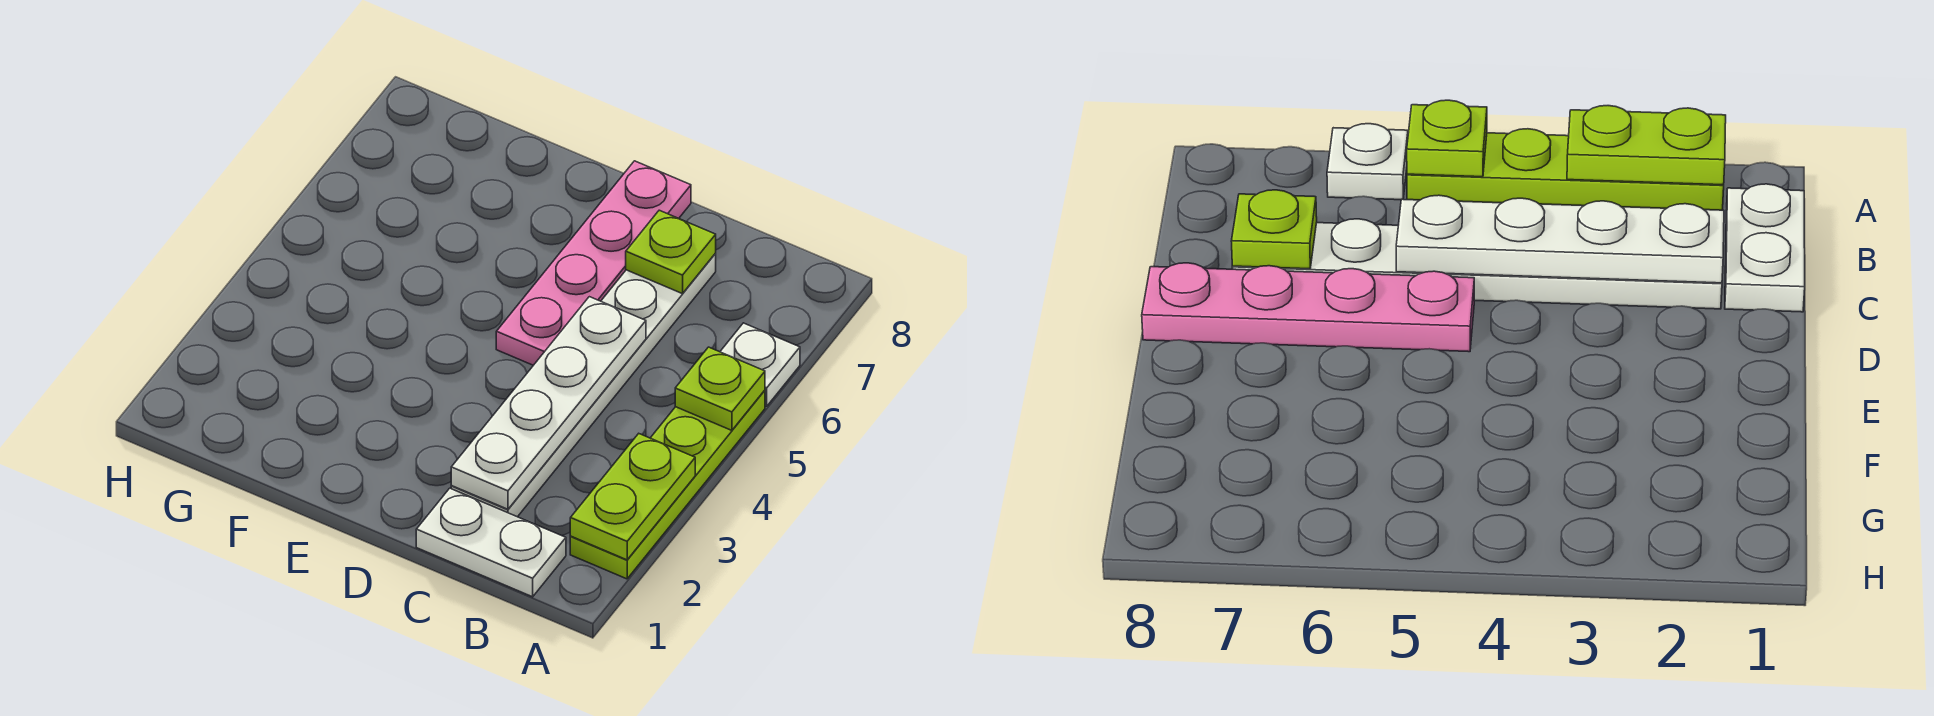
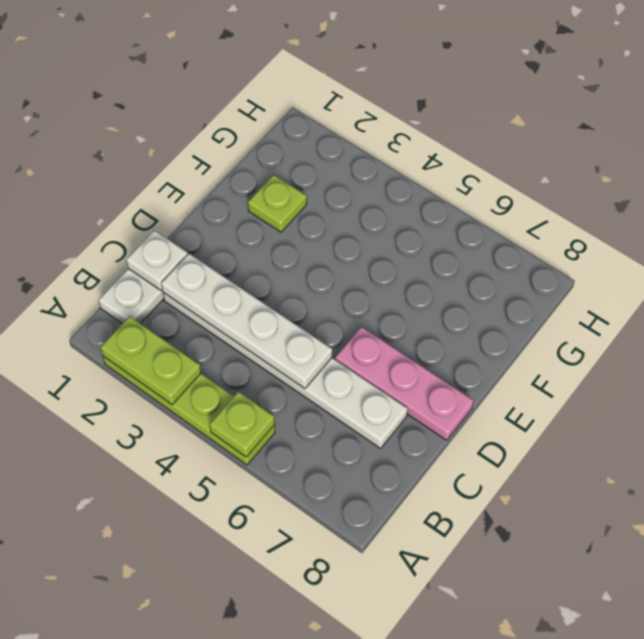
white plate A6 level 1 -> white plate C1 level 2
lime plate C7 level 2 -> lime plate F2 level 1
pink plate D5:D8 level 1 -> pink plate D6:D8 level 1

